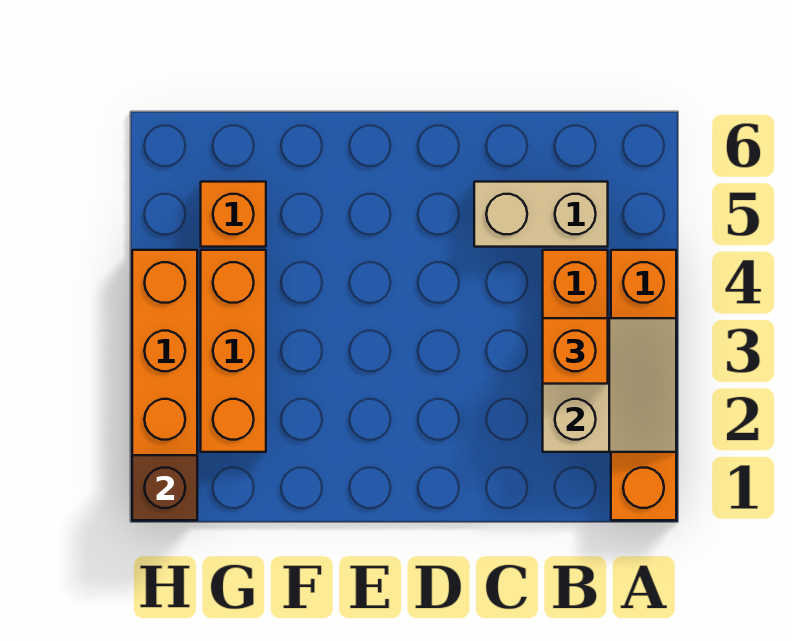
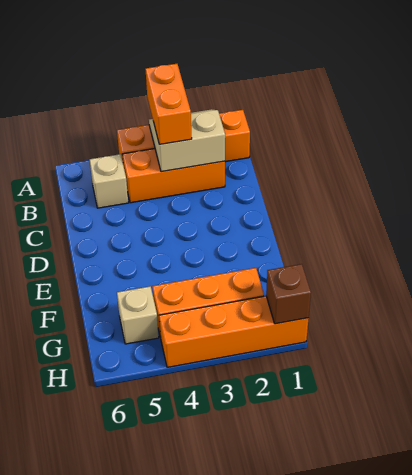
orange brick B3 level 3 -> orange brick A3:B3 level 3
tan brick B5:C5 level 1 -> tan brick B5 level 1
orange brick G5 level 1 -> tan brick G5 level 1

